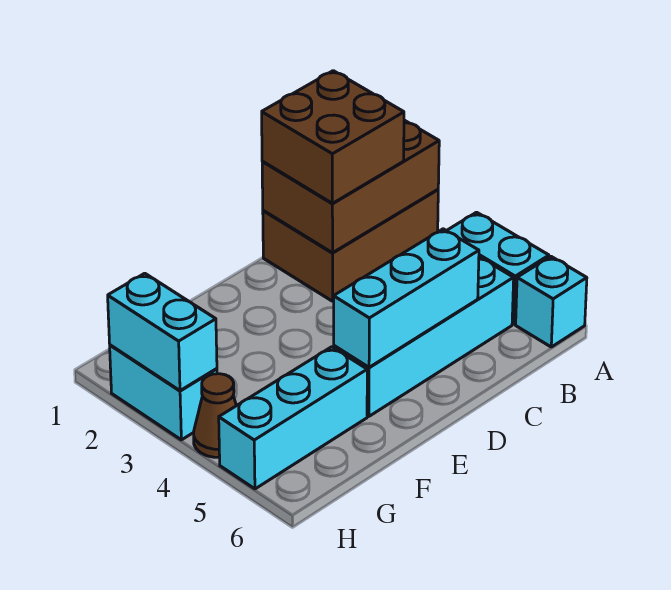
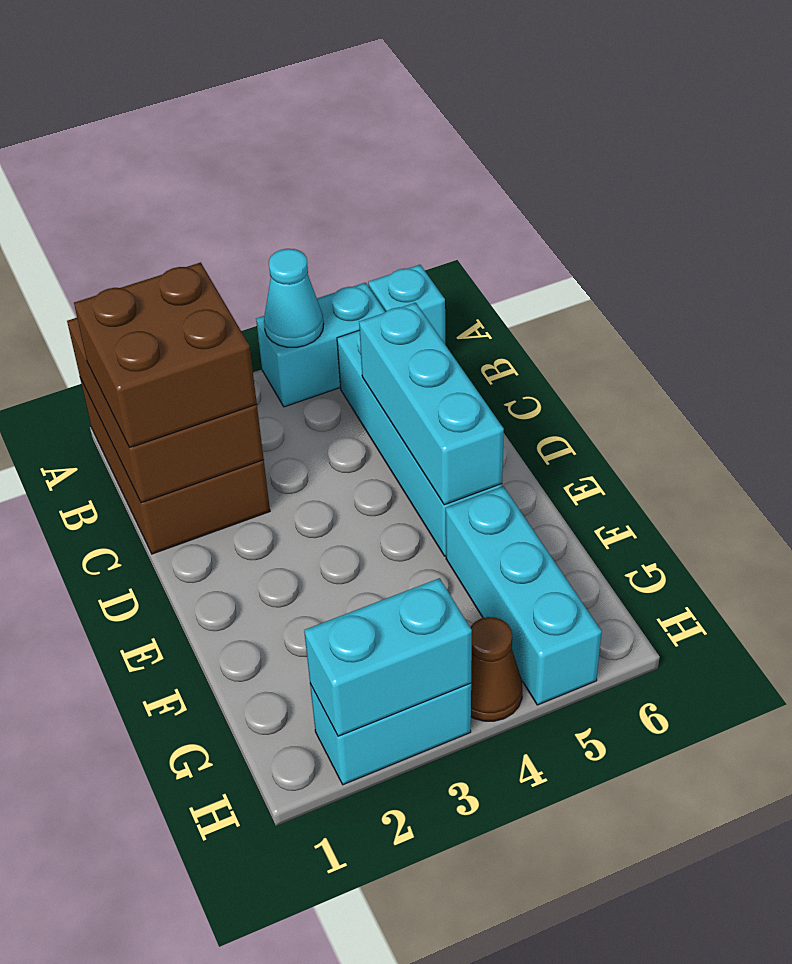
none -> cyan cone A4 level 2

